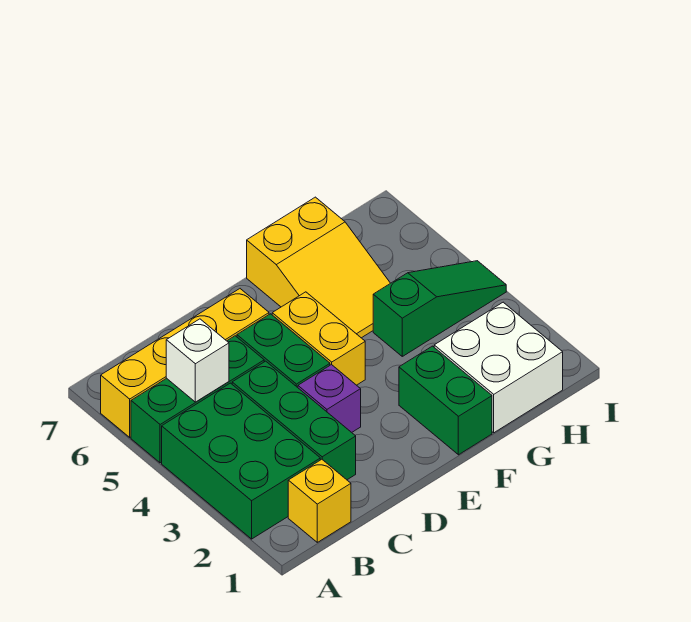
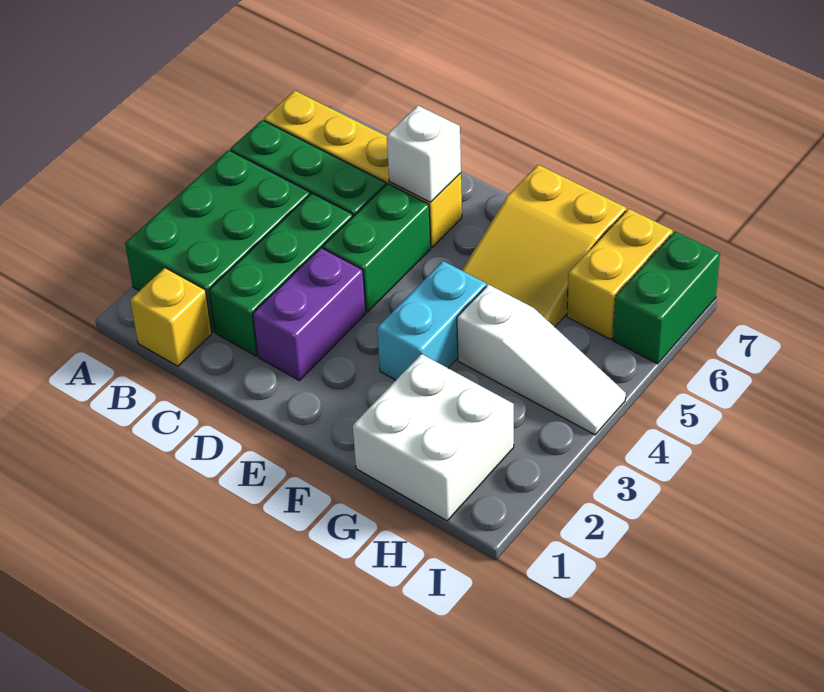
white brick B5 level 2 -> white brick D6 level 2
purple brick D3 level 1 -> purple brick D2:D3 level 1
yellow brick E4:E5 level 1 -> yellow brick H6:H7 level 1
green brick F1:F2 level 1 -> green brick I6:I7 level 1
none -> cyan brick F3:F4 level 1
green slope G4:I4 level 1 top G -> white slope G4:I4 level 1 top G

